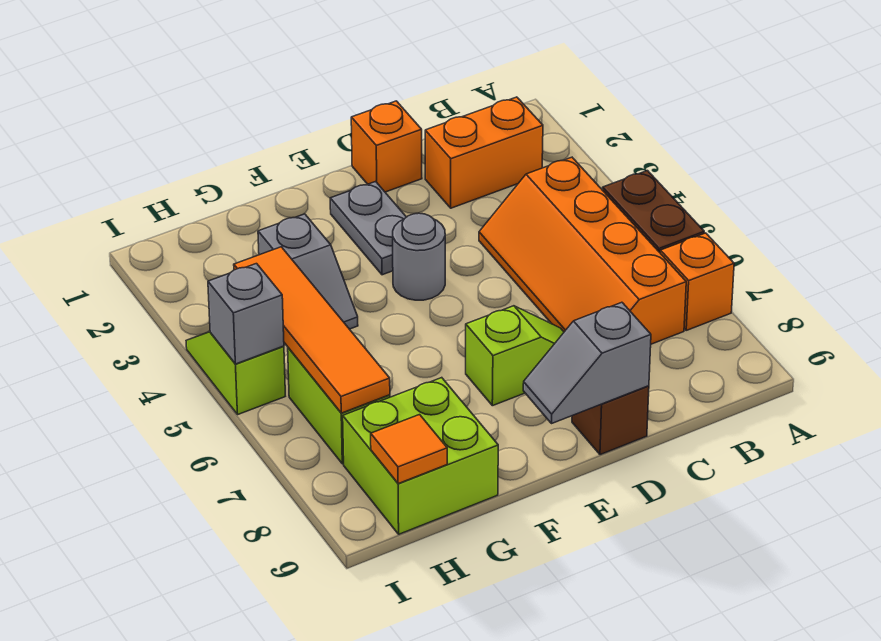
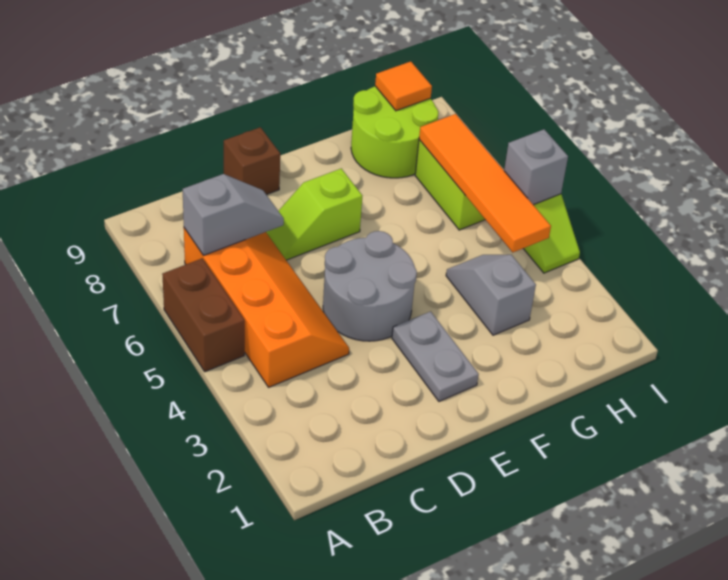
orange brick A7 level 1 -> none
orange brick B2:C2 level 1 -> none
orange brick D1 level 1 -> none
grey slope D9:E9 level 2 top D -> grey slope B7:C7 level 2 top B
grey round brick E4 level 1 -> grey round brick D4:E5 level 1
lime brick G8:H9 level 1 -> lime round brick G8:H9 level 1

